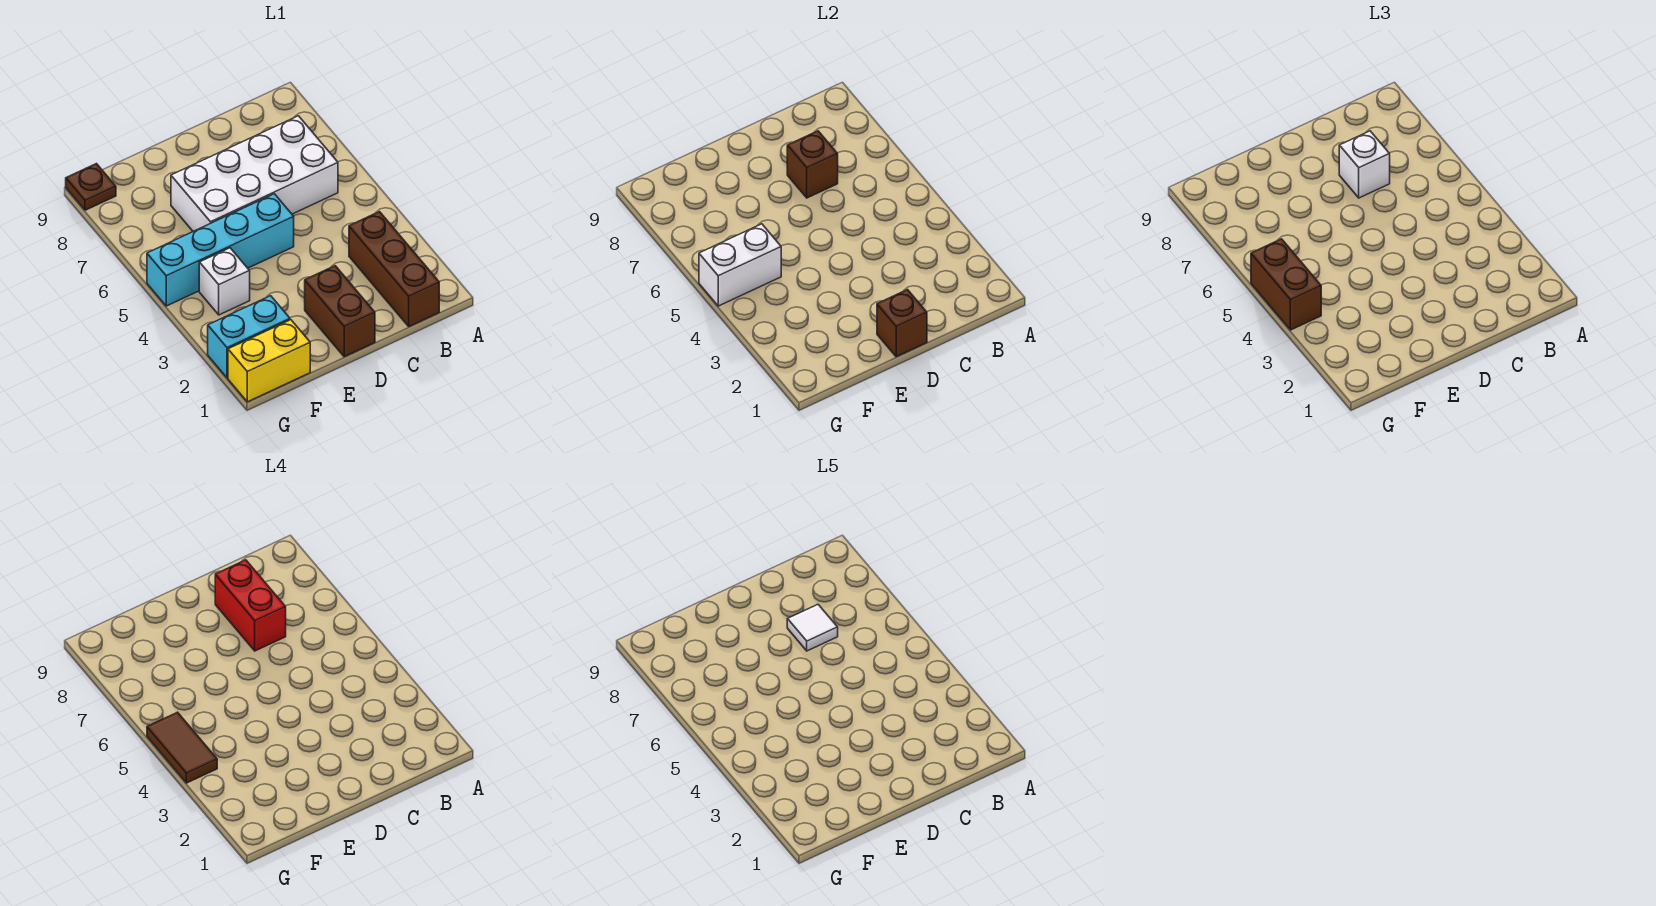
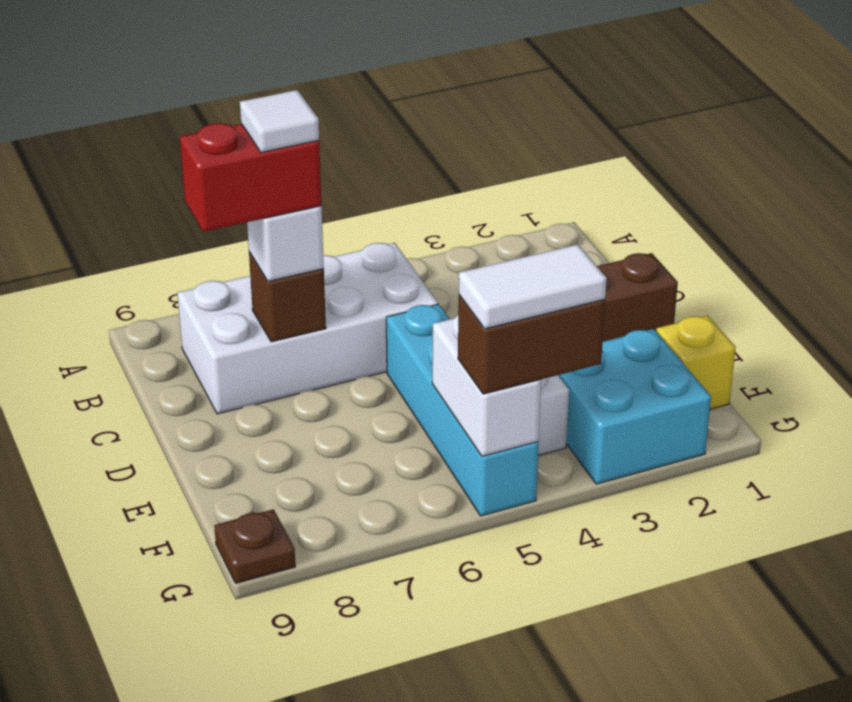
brown brick B1:B3 level 1 -> none
white brick B6:E7 level 1 -> white brick B5:C8 level 1
brown brick D1 level 2 -> none
yellow brick F1:G1 level 1 -> yellow brick F1 level 1
cyan brick F2:G2 level 1 -> cyan brick F2:G3 level 1
brown tile G4:G5 level 4 -> white tile G4:G5 level 4

